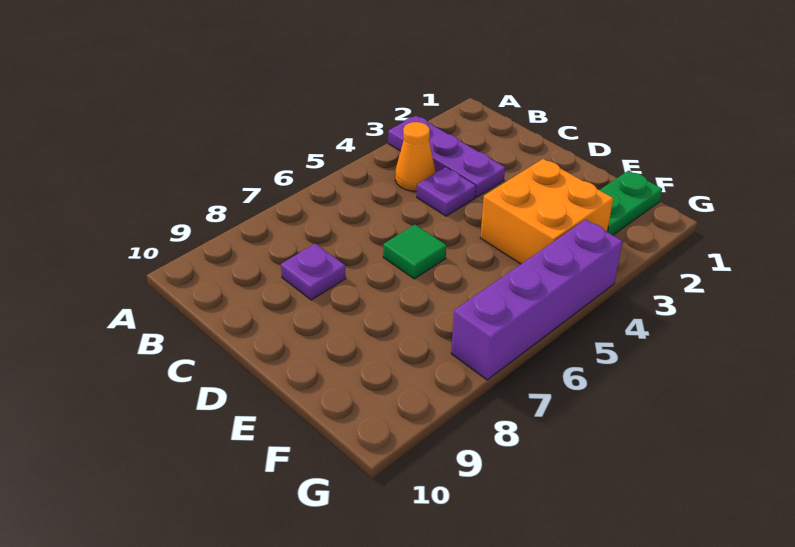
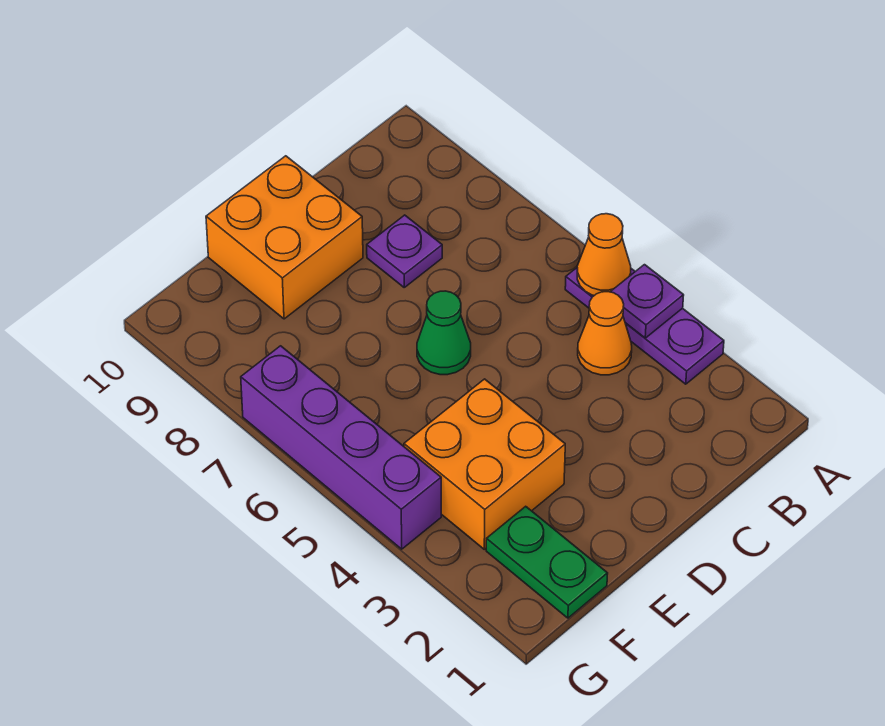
purple plate A3:C3 level 1 -> purple plate A3:A5 level 1
none -> orange cone A5 level 2
purple plate C4 level 1 -> purple plate A4 level 2
green tile D6 level 1 -> green cone D6 level 1
none -> orange brick D9:E10 level 1

